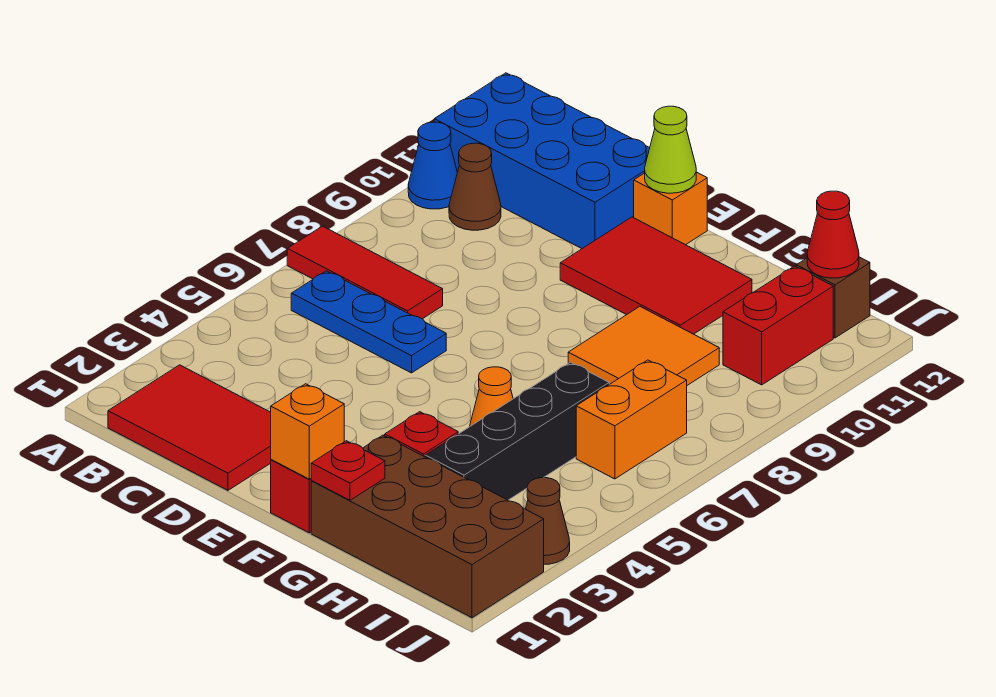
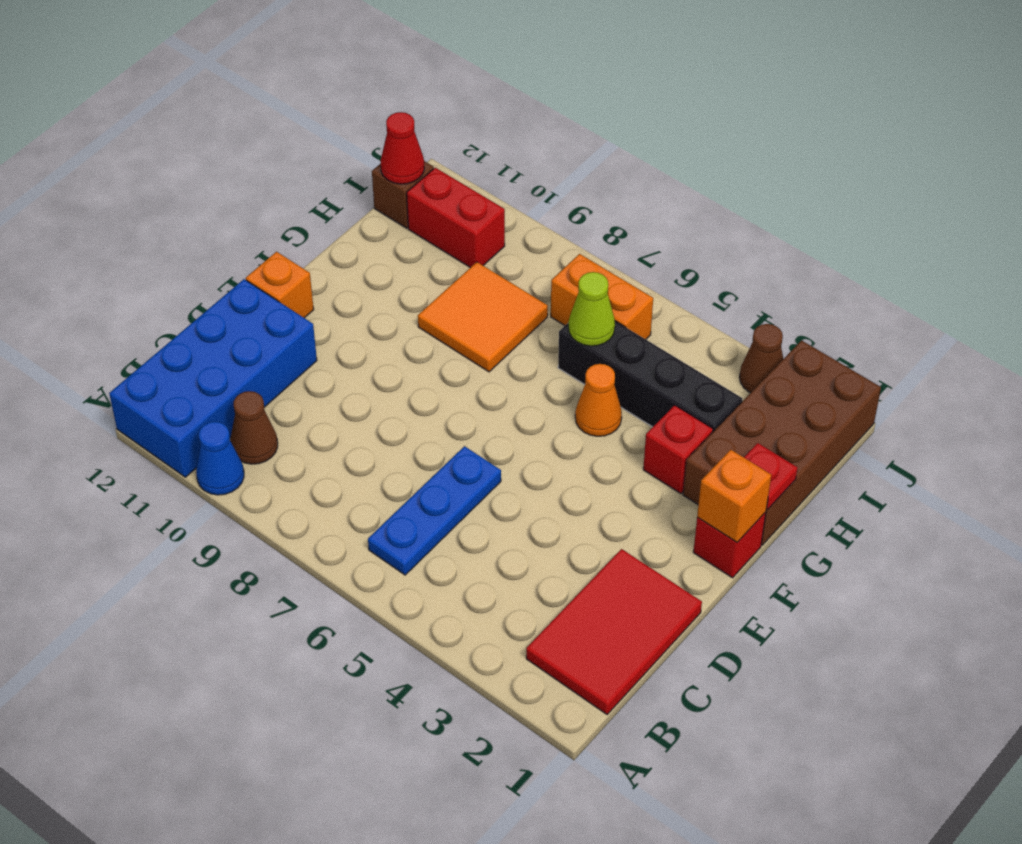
red tile A7:C7 level 1 -> none
red tile E10:G11 level 1 -> none
lime cone E12 level 2 -> lime cone H6 level 2

